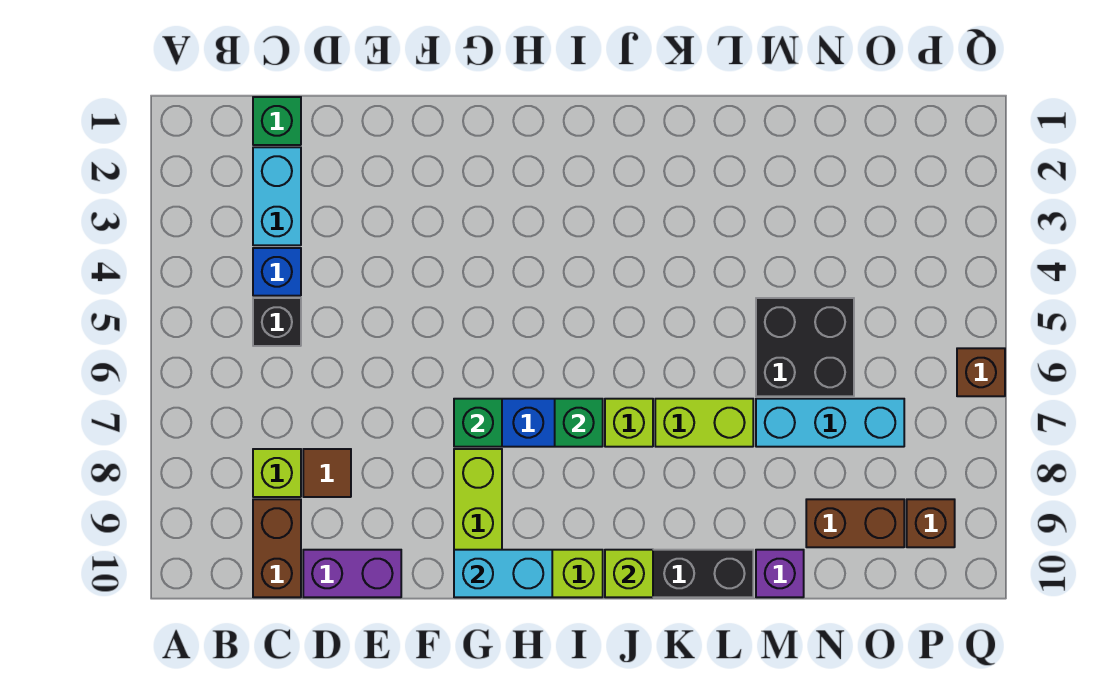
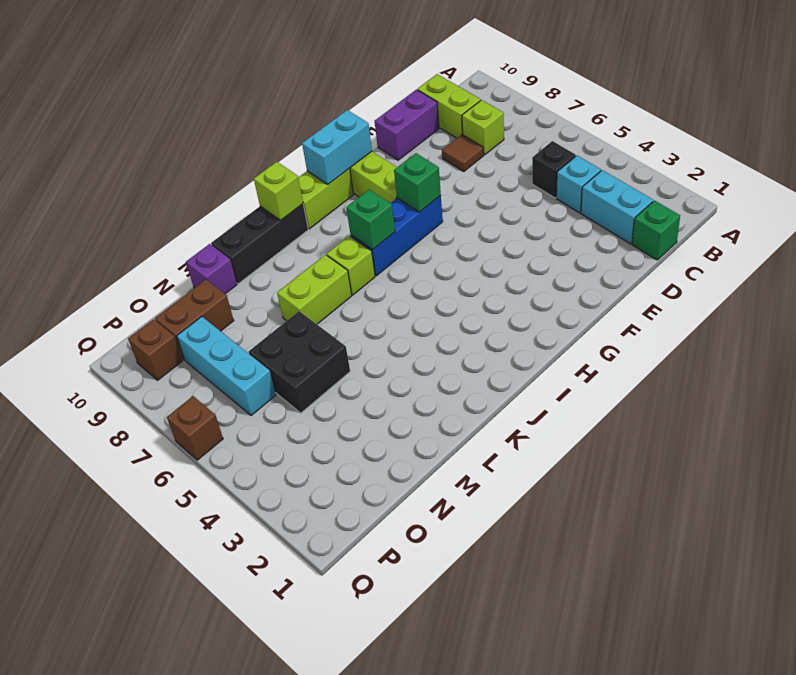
blue brick C4 level 1 -> cyan brick C4 level 1
brown brick C9:C10 level 1 -> lime brick C9:C10 level 1
cyan brick M7:O7 level 1 -> cyan brick O6:O8 level 1

